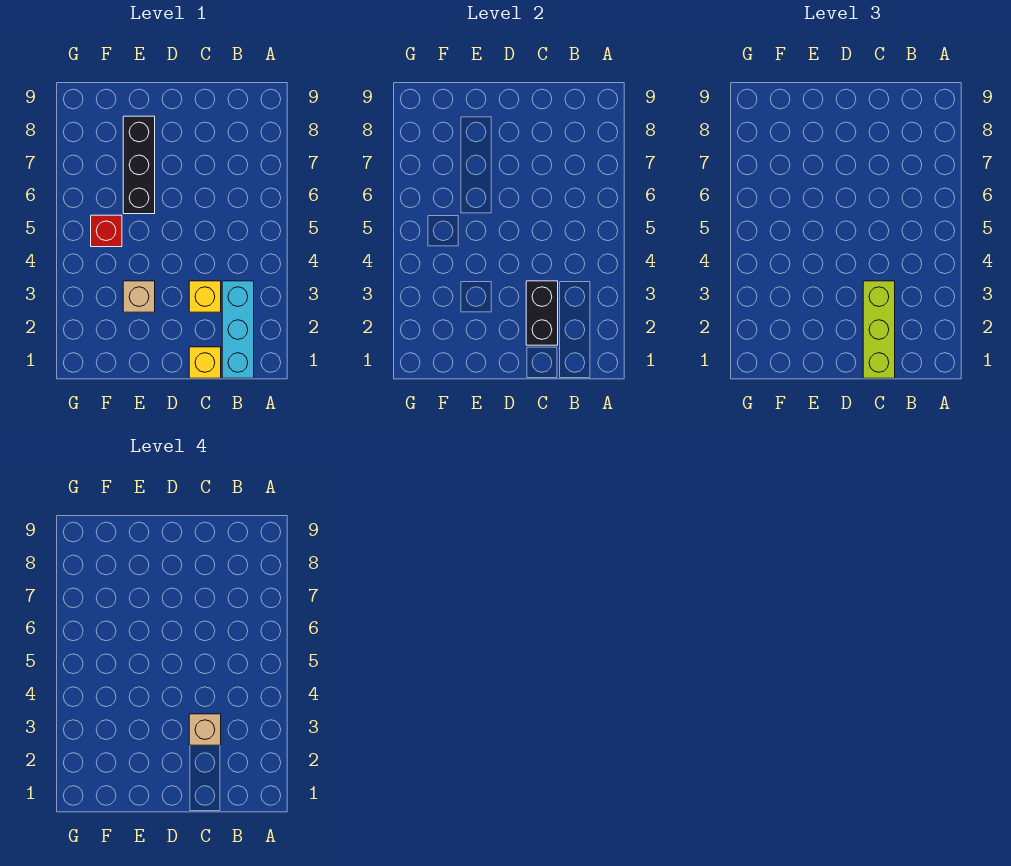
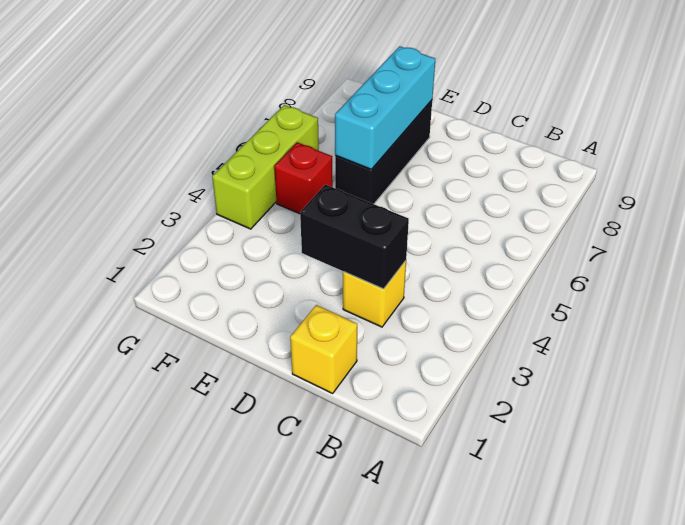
cyan brick B1:B3 level 1 -> cyan brick E6:E8 level 2
lime brick C1:C3 level 3 -> lime brick G4:G6 level 1
black brick C2:C3 level 2 -> black brick C3:D3 level 2
tan brick C3 level 4 -> none
tan brick E3 level 1 -> none

